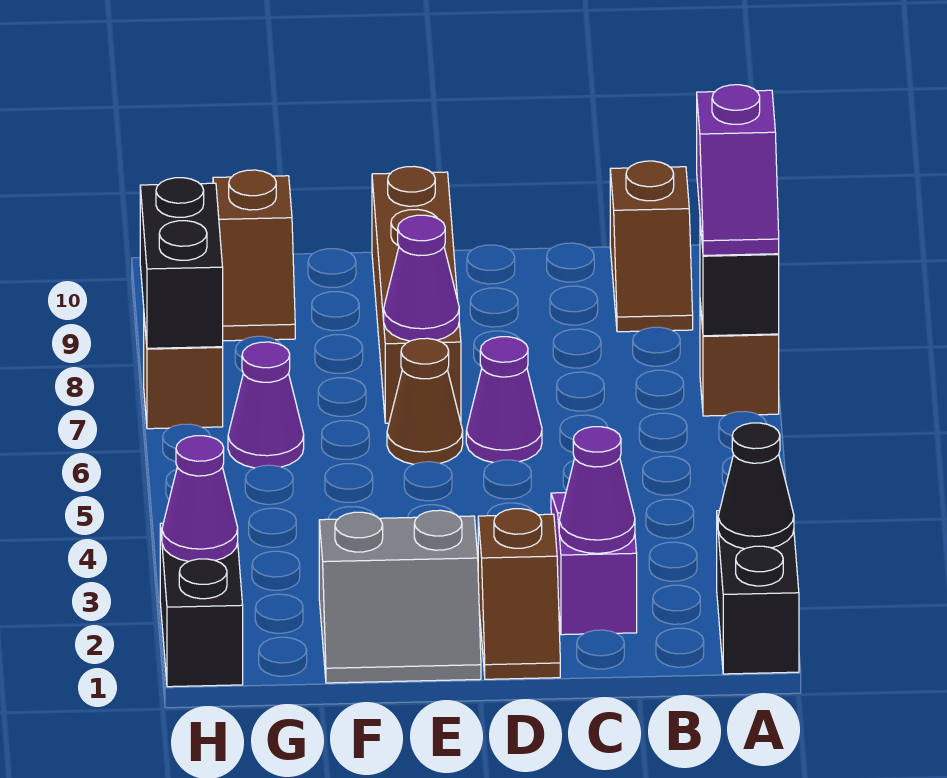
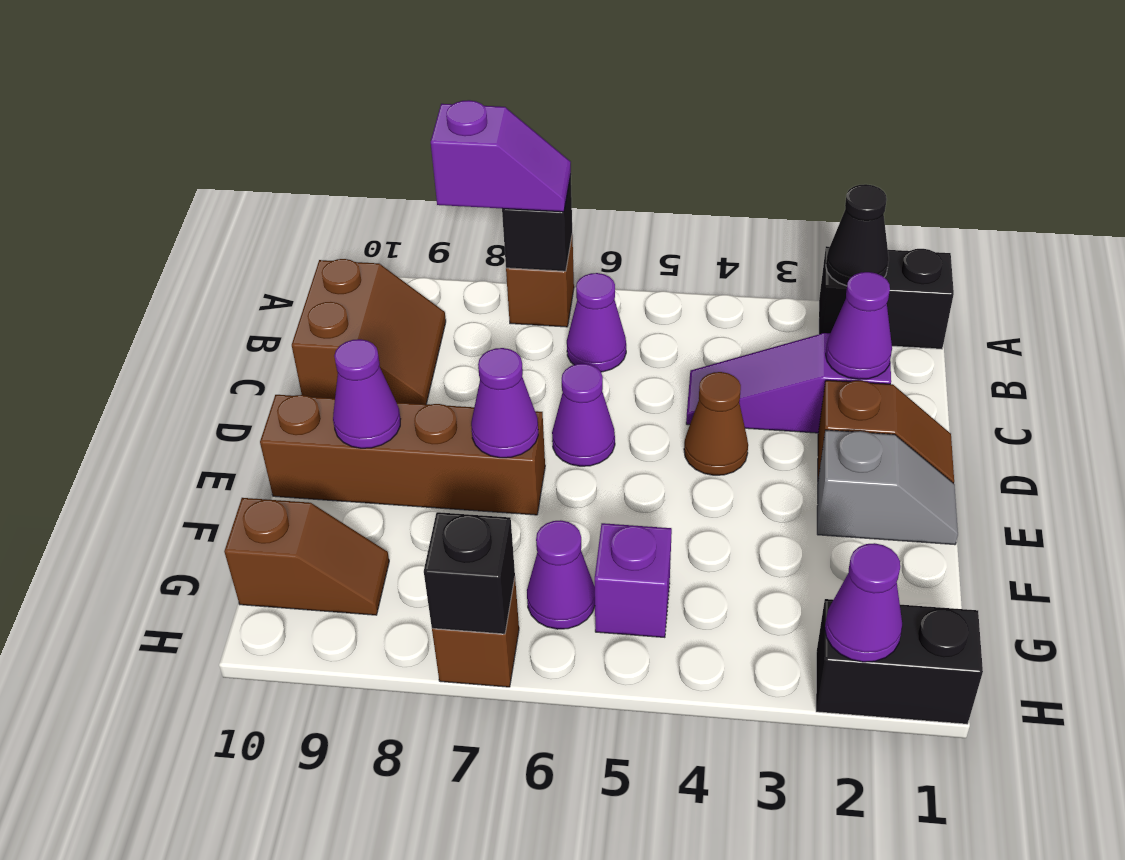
none -> purple cone B6 level 1
brown slope B9:B10 level 1 top 10 -> brown slope B9:C10 level 1 top 10
grey slope E1:F2 level 1 top 2 -> grey slope E1:E2 level 1 top 2
brown cone E6 level 1 -> brown cone D4 level 1
none -> purple cone E9 level 2
none -> purple brick G5 level 1
black brick H7:H8 level 2 -> black brick H7 level 2

